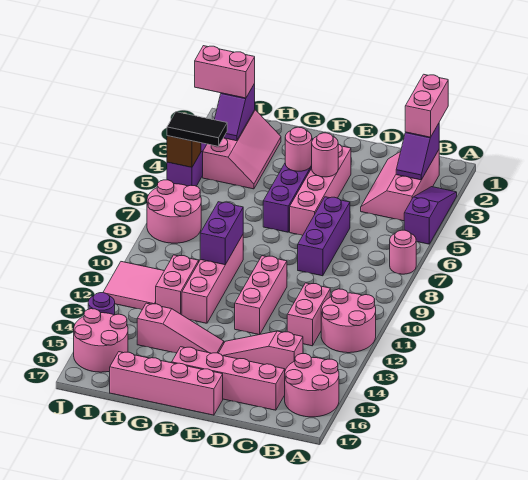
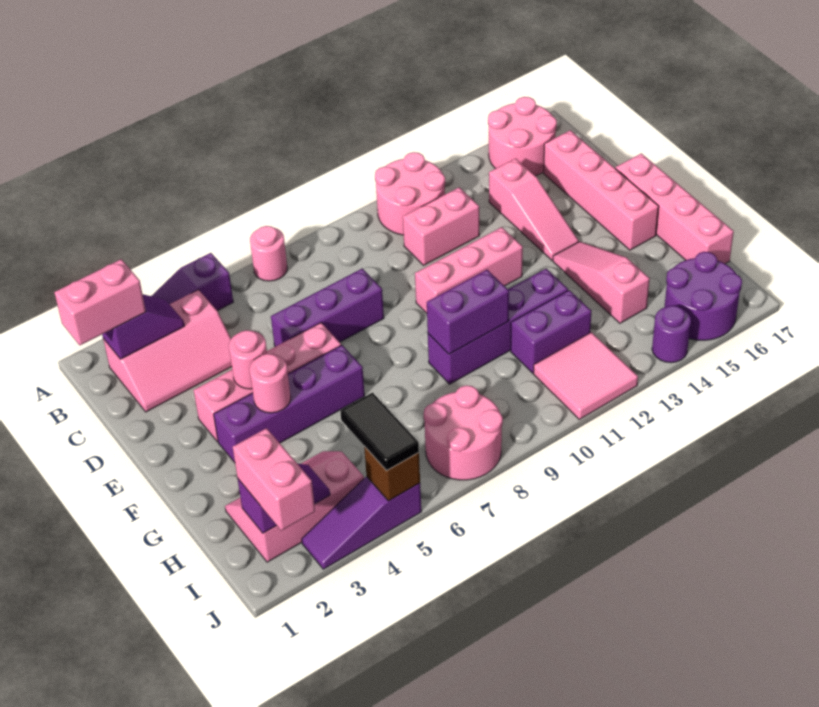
pink brick G9:G12 level 1 -> purple brick G9:G12 level 1
pink brick H11:H12 level 1 -> purple brick H11:H12 level 1
pink round brick I15:J16 level 1 -> purple round brick I15:J16 level 1

